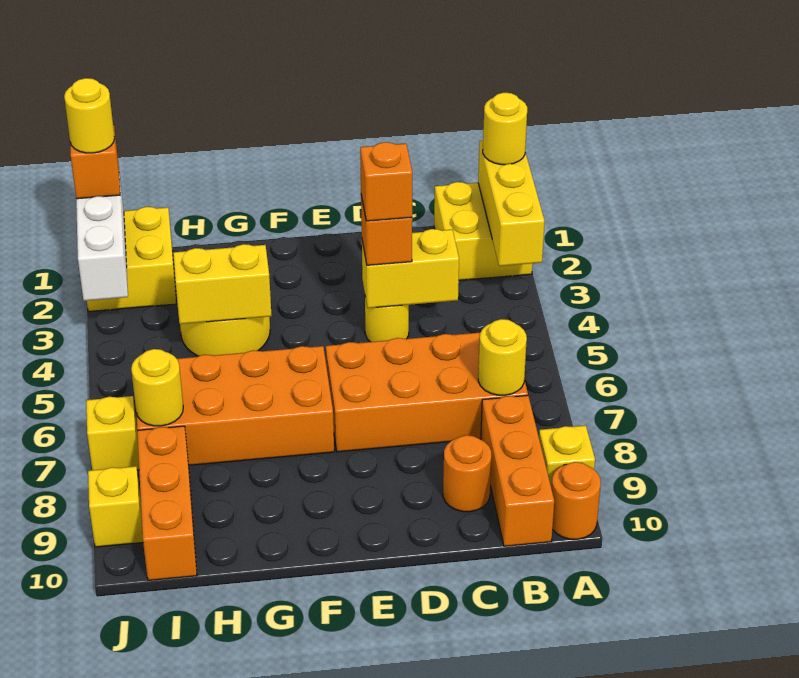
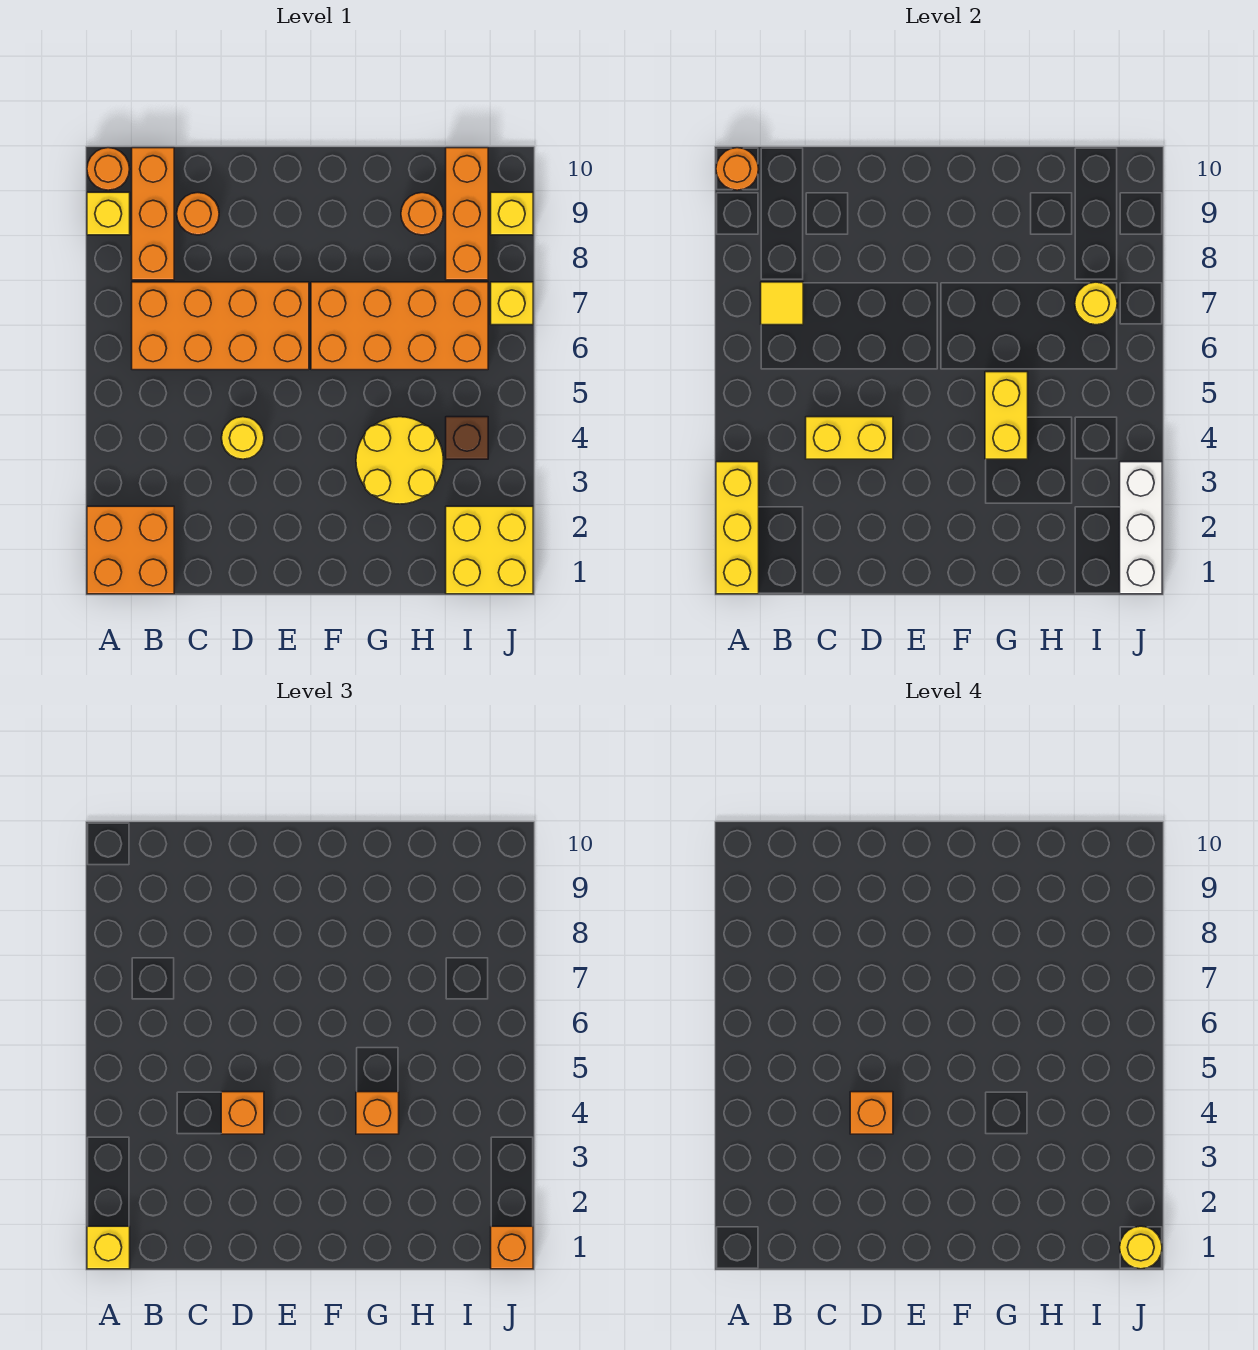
yellow brick A1:B2 level 1 -> orange brick A1:B2 level 1
yellow round brick A1 level 3 -> yellow brick A1 level 3
none -> orange round brick A10 level 2
yellow round brick B7 level 2 -> yellow tile B7 level 2
yellow brick G4:H4 level 2 -> yellow brick G4:G5 level 2
none -> orange brick G4 level 3
none -> orange round brick H9 level 1
none -> brown brick I4 level 1

